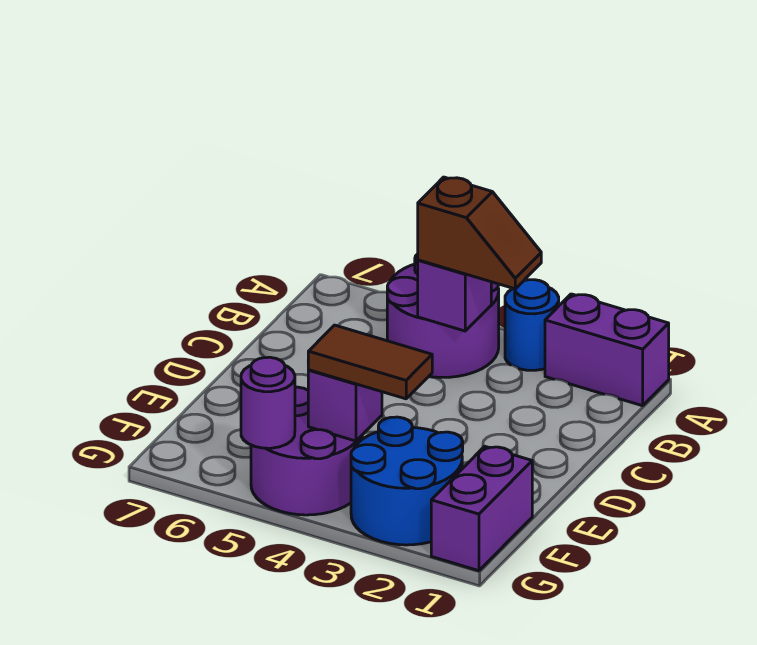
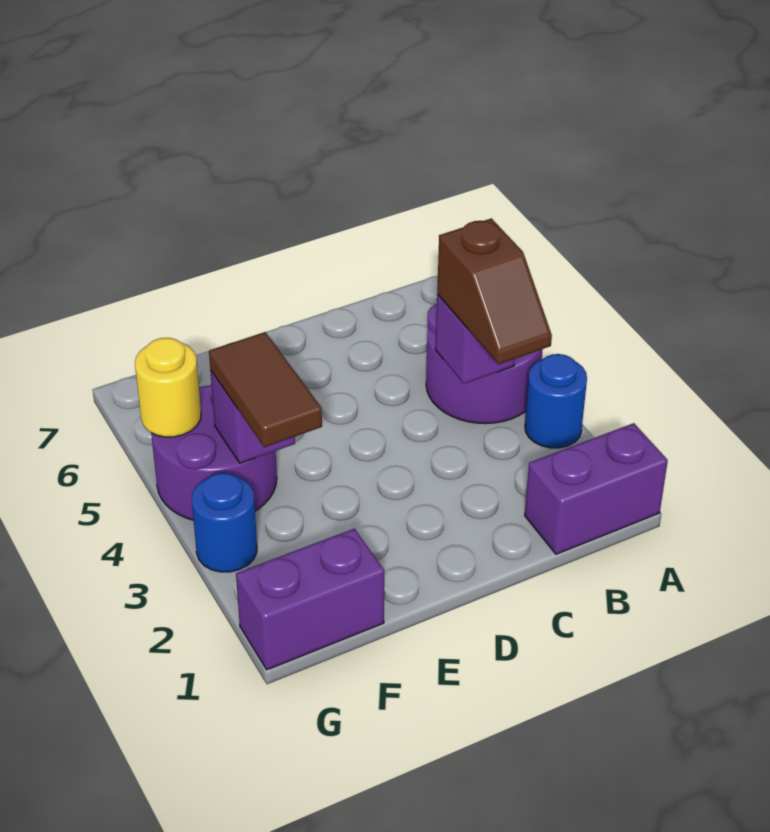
purple brick A1:A2 level 1 -> purple brick A1:B1 level 1
blue round brick F2:G3 level 1 -> blue round brick G3 level 1
purple round brick G5 level 2 -> yellow round brick G5 level 2

